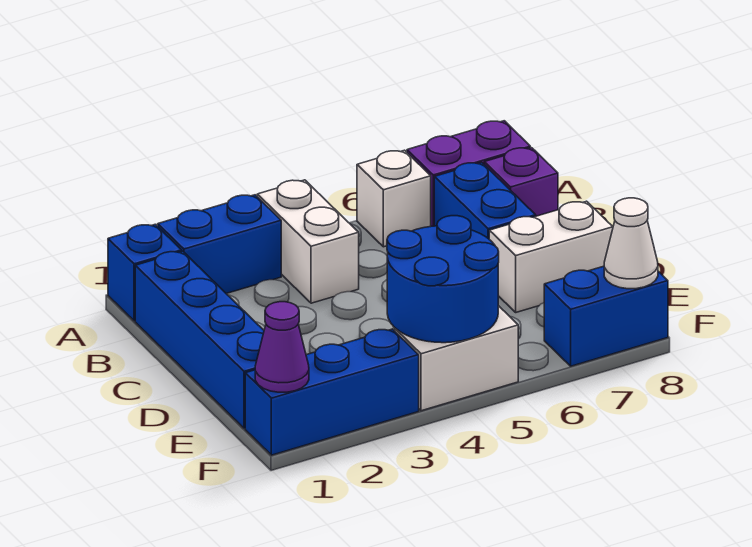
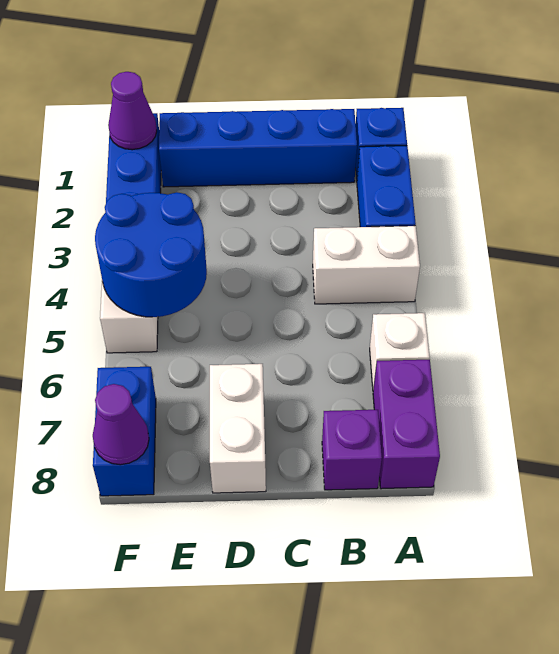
blue brick B7:C7 level 1 -> none
white cone F8 level 2 -> purple cone F8 level 2

